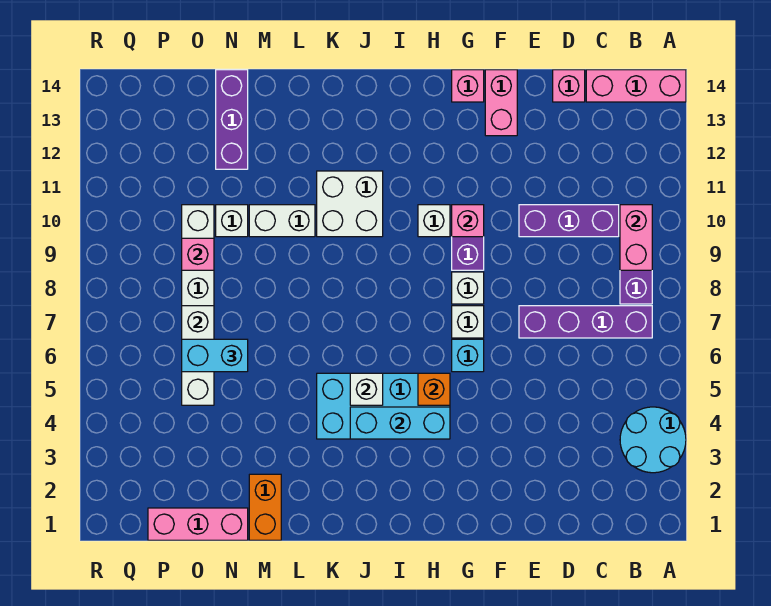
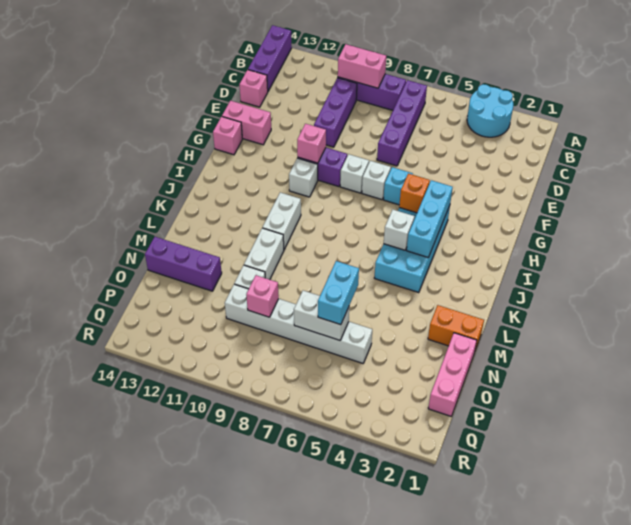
pink brick A14:C14 level 1 -> purple brick A14:C14 level 1
white brick J10:K11 level 1 -> white brick J10:K10 level 1

